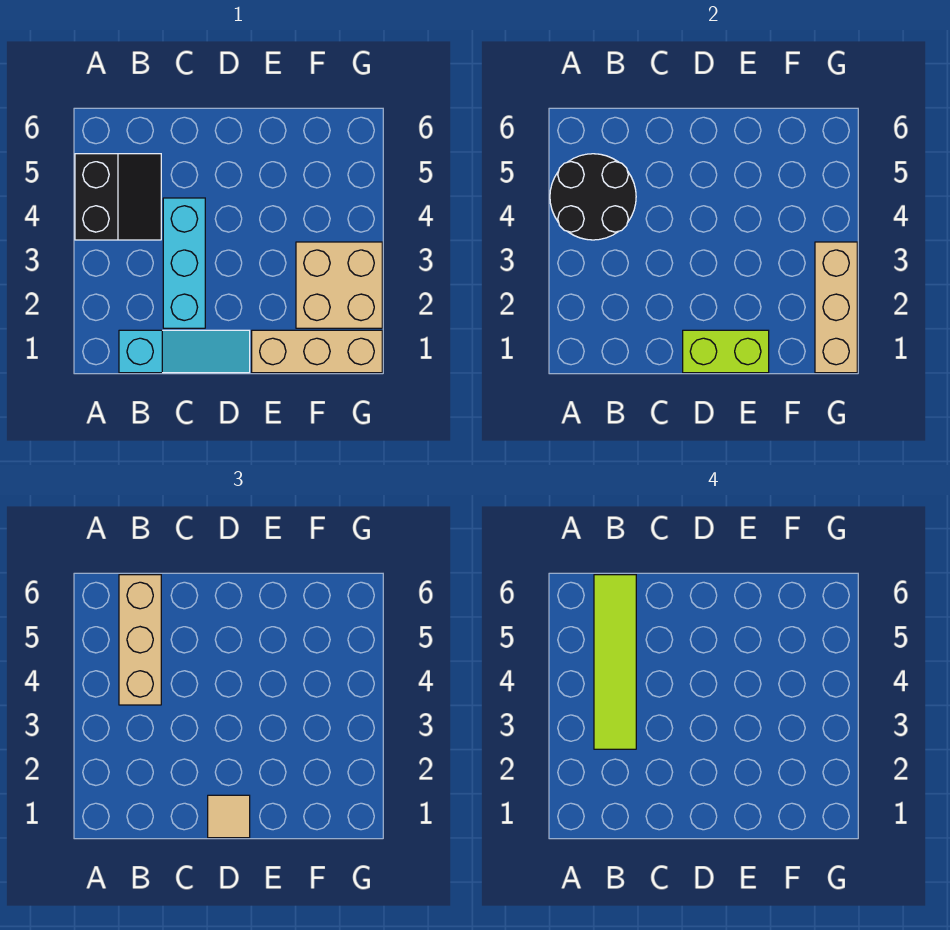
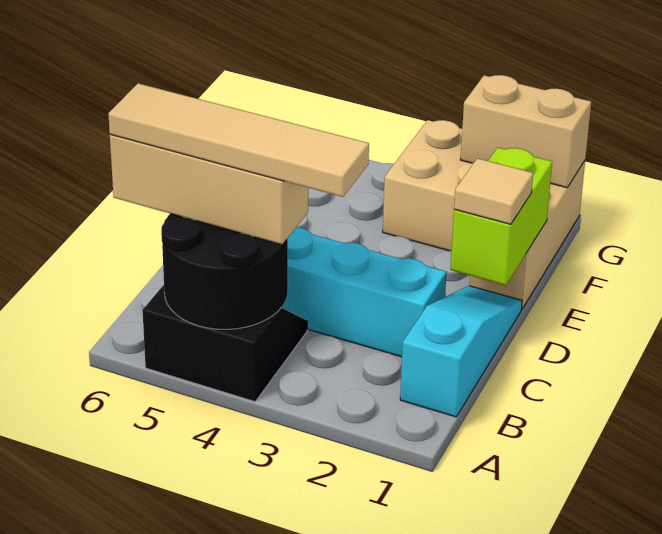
lime tile B3:B6 level 4 -> tan tile B3:B6 level 4
tan brick G1:G3 level 2 -> tan brick G1:G2 level 2

